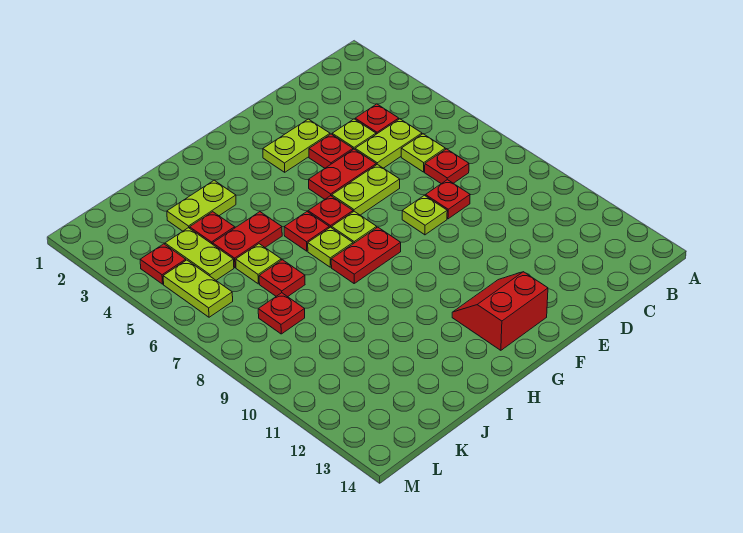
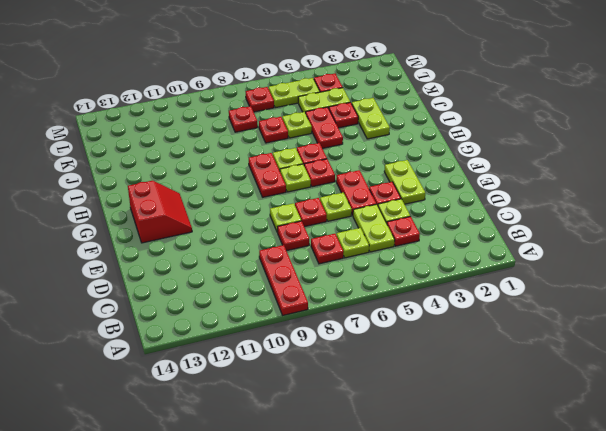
none -> red plate A9:C9 level 1
lime plate E6:F6 level 1 -> lime plate E6 level 1
none -> red plate E7 level 1
none -> red plate L7 level 1

